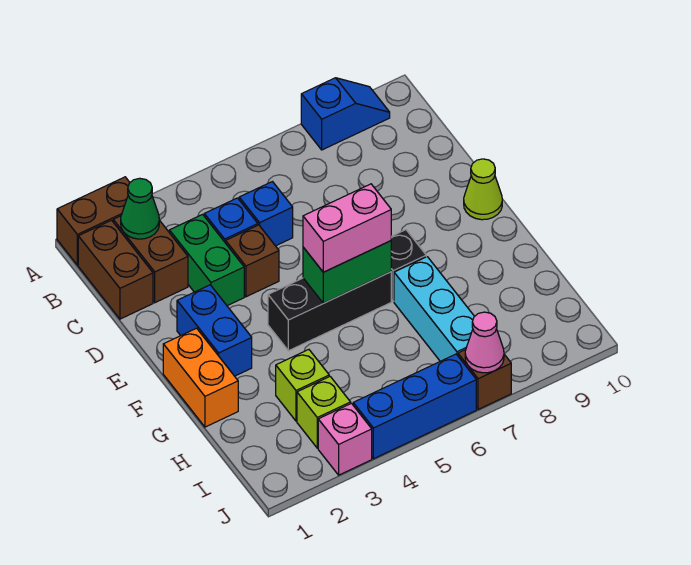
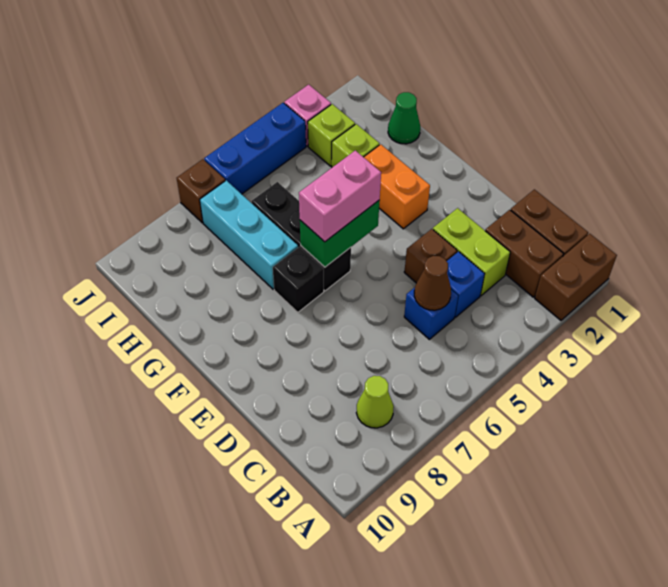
blue slope A8:A9 level 1 top 8 -> none
green cone B2 level 2 -> green cone H1 level 1
green brick C3:D3 level 1 -> lime brick C3:D3 level 1
none -> brown cone C5 level 2
blue brick E2:F2 level 1 -> none
lime cone E10 level 1 -> lime cone B8 level 1
orange brick F1:G1 level 1 -> orange brick F3:G3 level 1
black brick F4:F6 level 1 -> black brick F6:H6 level 1
pink cone J7 level 2 -> none

